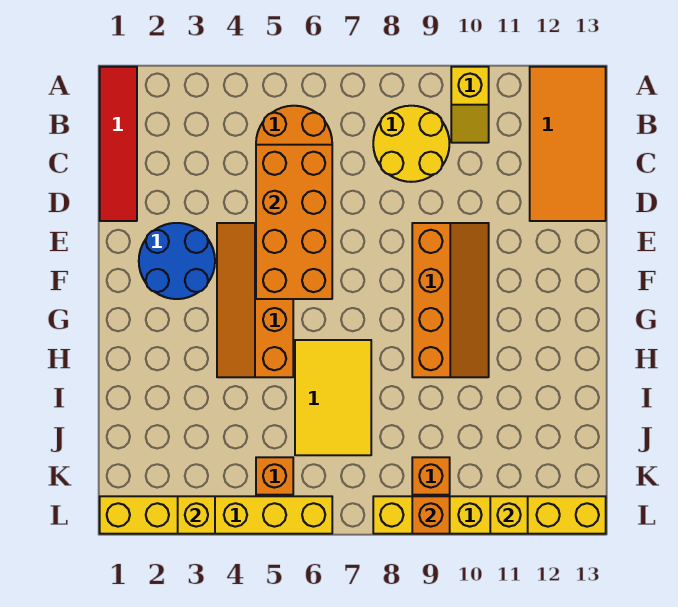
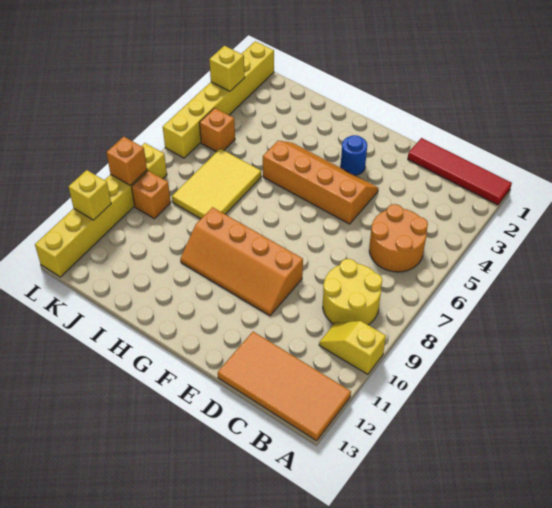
orange brick C5:F6 level 2 -> none
blue round brick E2:F3 level 1 -> blue round brick F3 level 1
yellow tile H6:J7 level 1 -> yellow tile I6:J8 level 1

